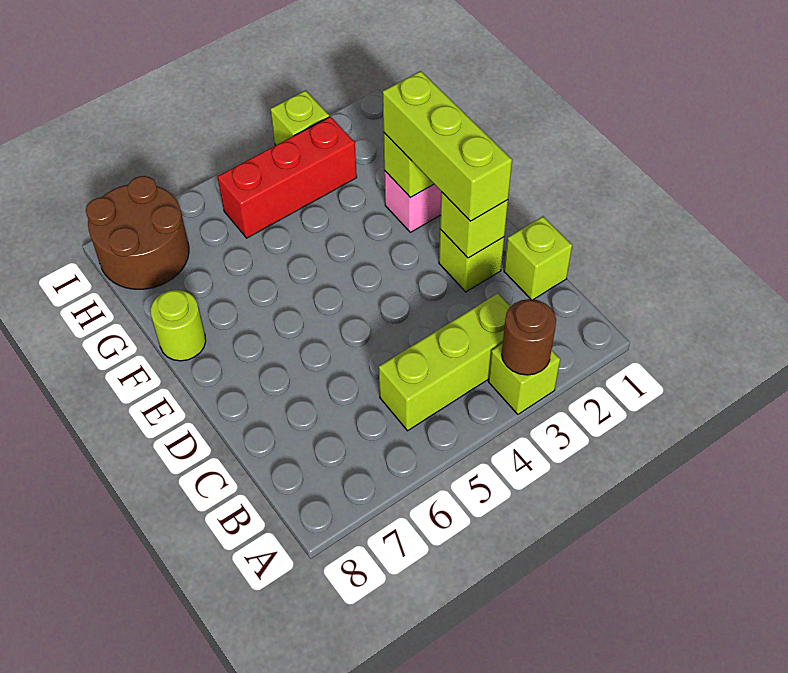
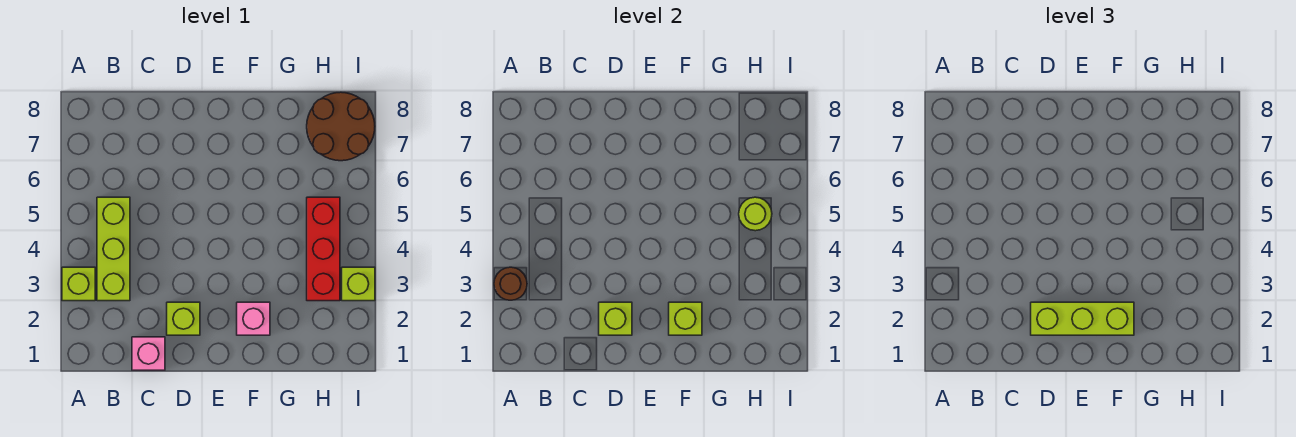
lime brick C1 level 1 -> pink brick C1 level 1
lime round brick F8 level 1 -> lime round brick H5 level 2

